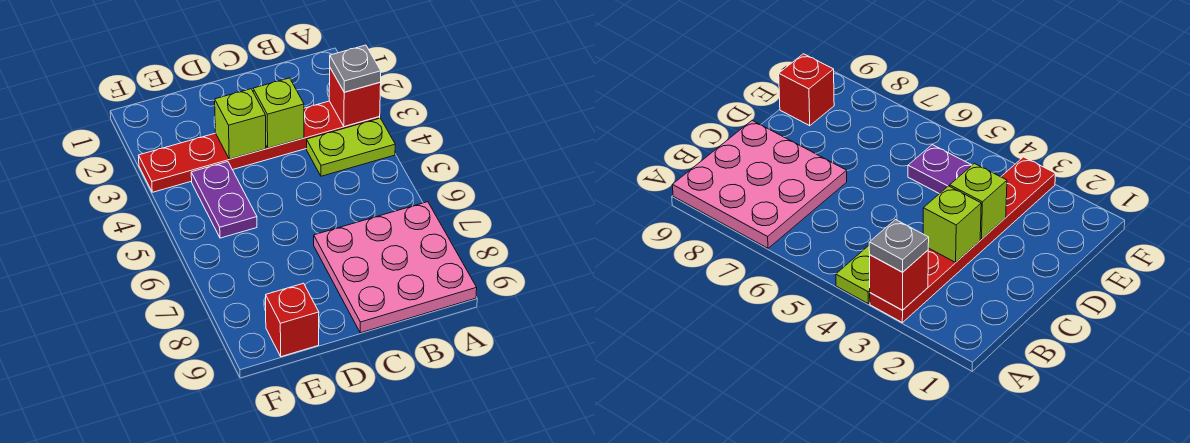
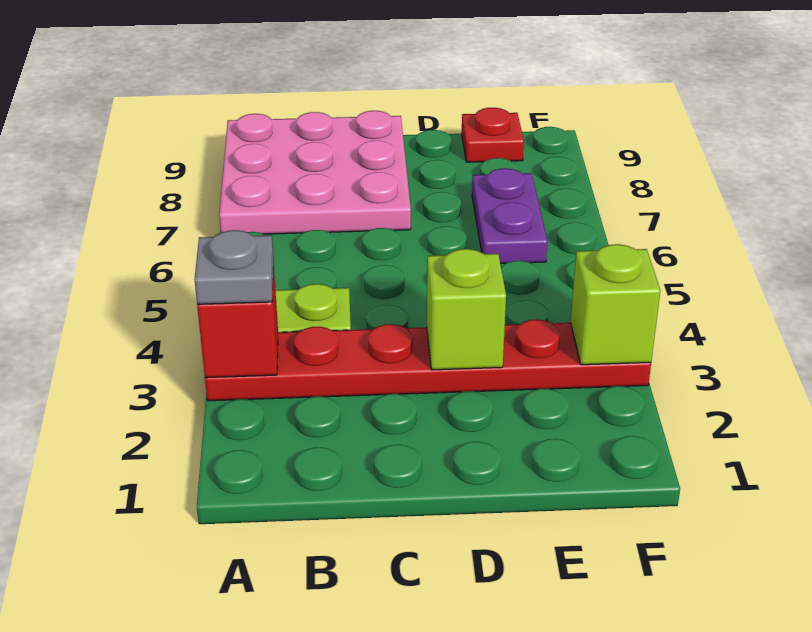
lime brick C3 level 2 -> lime brick F3 level 2
purple plate E4:E5 level 1 -> purple plate E6:E7 level 1
red brick E9 level 1 -> red plate E9 level 1

